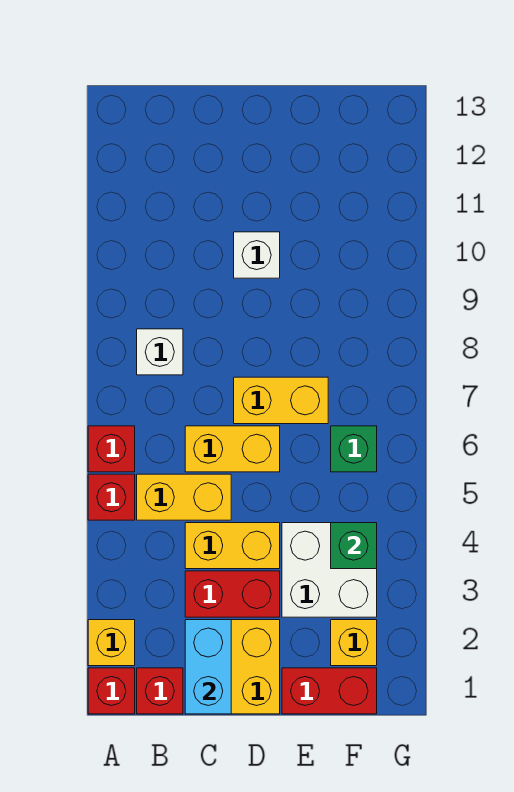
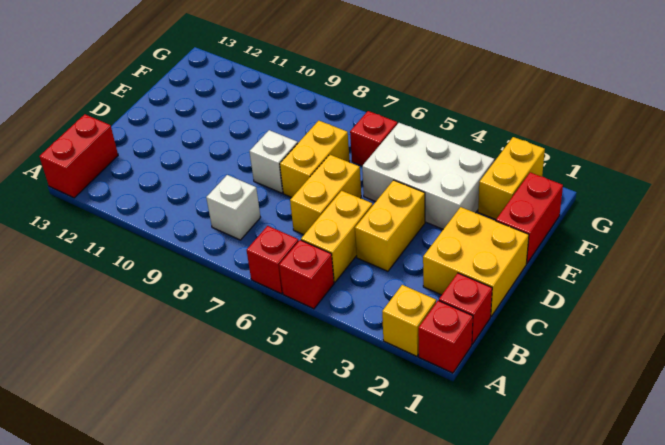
cyan brick C1:C2 level 2 -> none
red brick C3:D3 level 1 -> red brick A13:B13 level 1
white brick D10 level 1 -> white brick D8 level 1
white brick E3:F4 level 1 -> white brick E3:F5 level 1
yellow brick F2 level 1 -> yellow brick F2:G2 level 1
green brick F4 level 2 -> none
green brick F6 level 1 -> red brick F6 level 1

